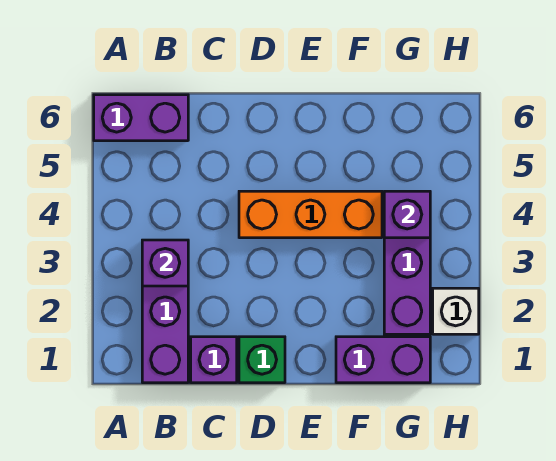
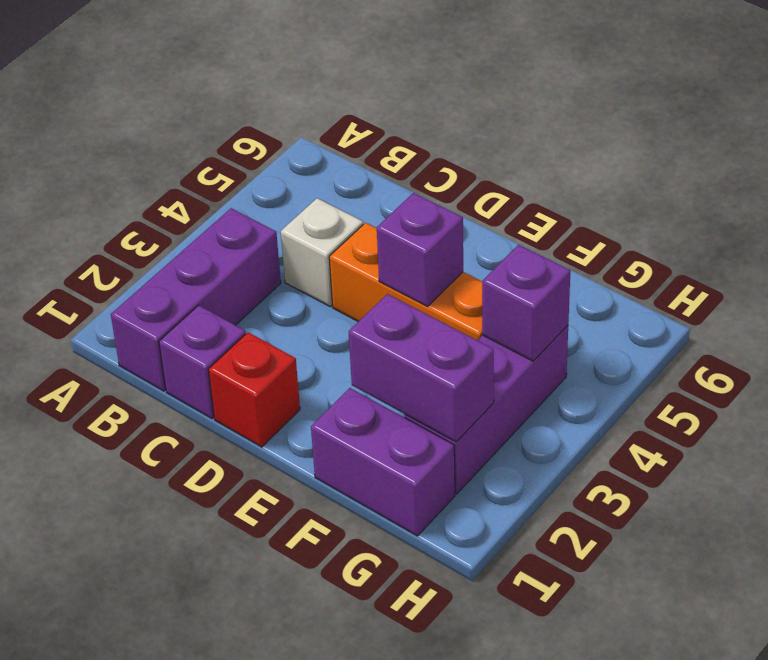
purple brick A6:B6 level 1 -> purple brick F2:G2 level 2
purple brick B3 level 2 -> purple brick E4 level 2
green brick D1 level 1 -> red brick D1 level 1
white brick H2 level 1 -> white brick C4 level 1

